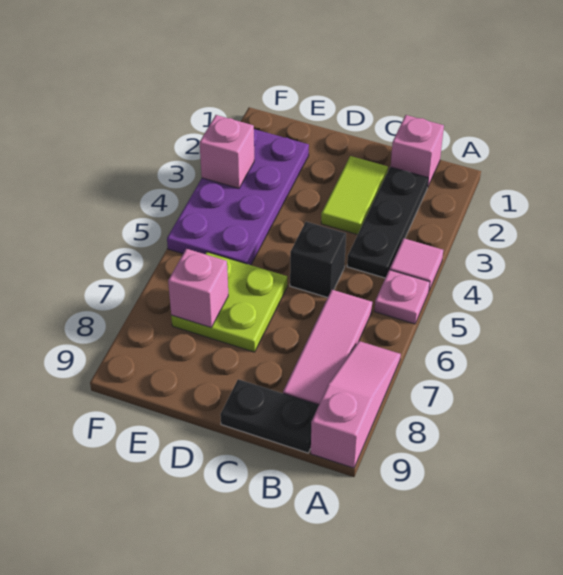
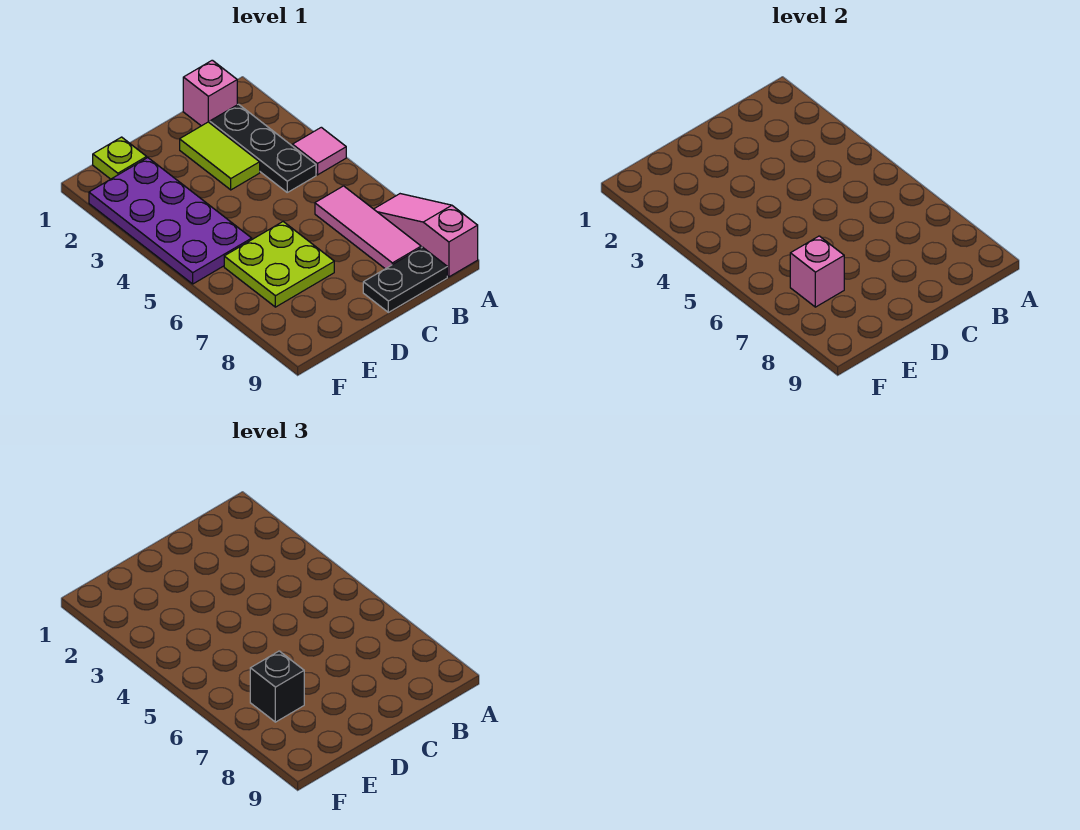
pink plate A5 level 1 -> none
black brick C5 level 1 -> black brick E7 level 3
none -> lime plate E1 level 1
pink brick F3 level 2 -> none

